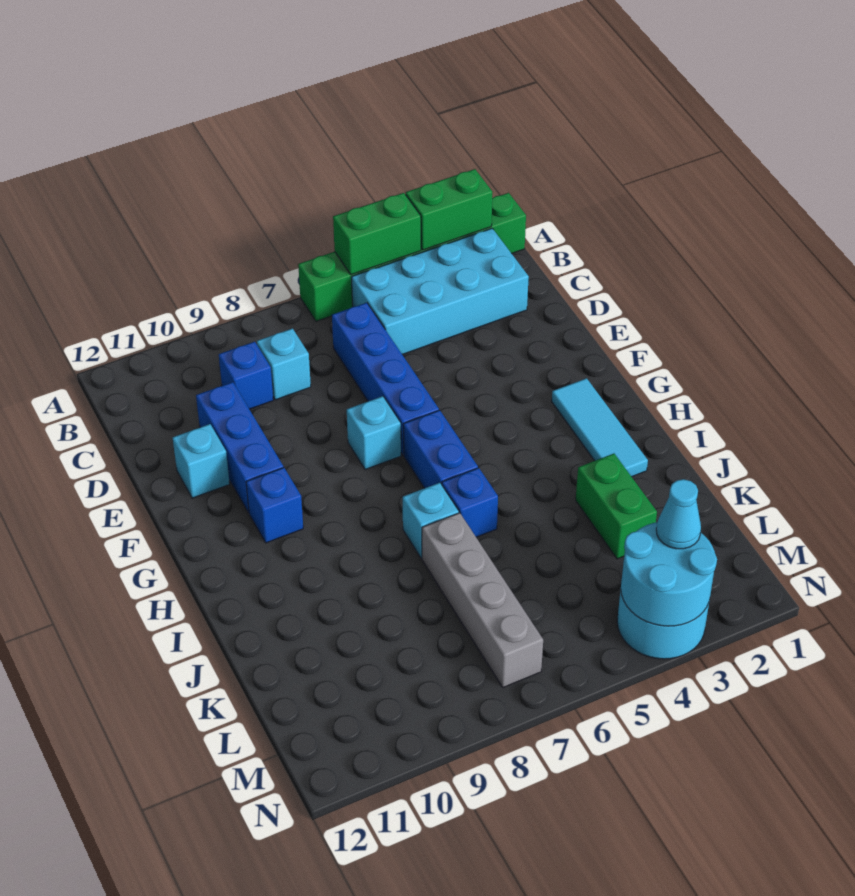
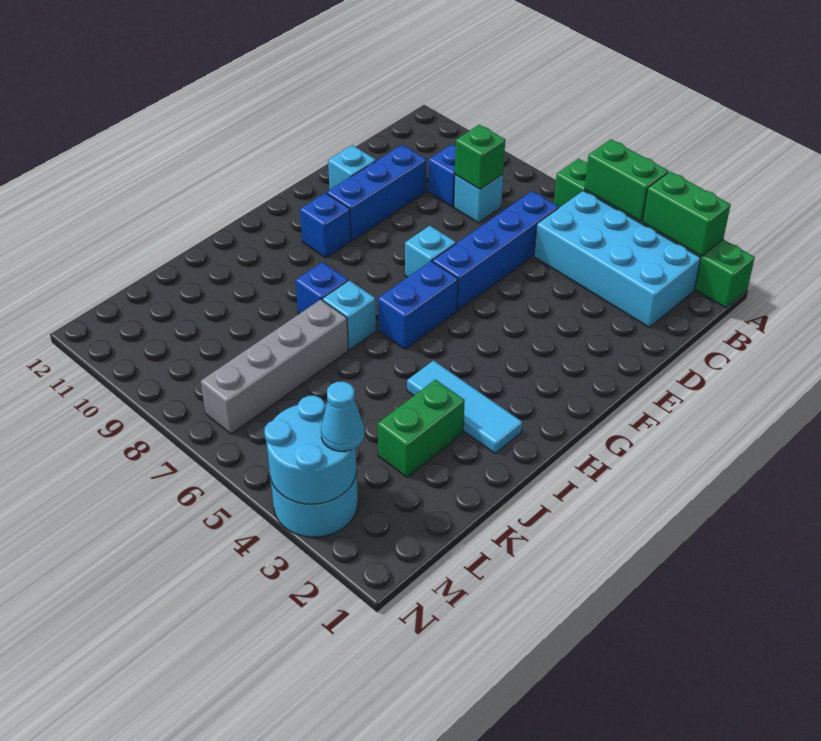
none -> green brick C8 level 2
cyan tile G2:I2 level 1 -> cyan tile I2:I4 level 1
blue brick I6 level 1 -> blue brick I8 level 1

